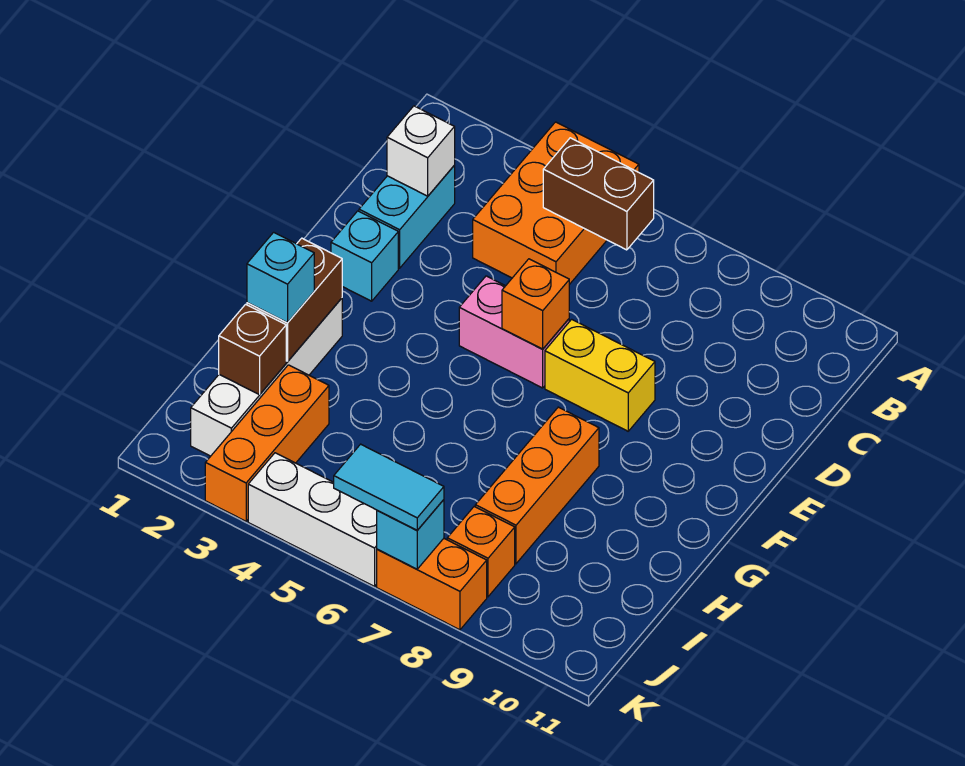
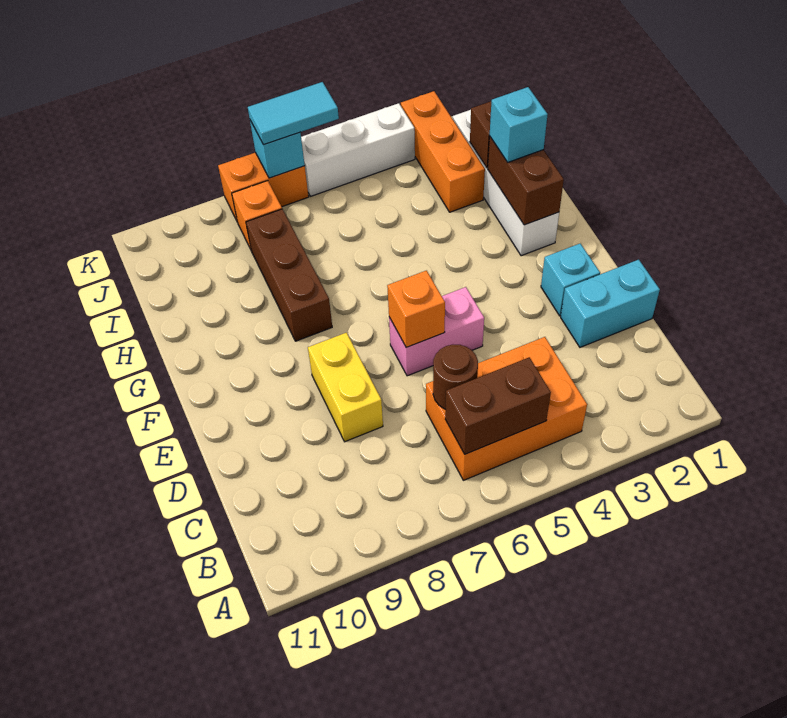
orange brick A4:C5 level 1 -> orange brick B4:C6 level 1
cyan brick C2:D2 level 1 -> cyan brick D1:D2 level 1
white brick C2 level 2 -> none
none -> brown round brick C6 level 2
yellow brick E7:E8 level 1 -> yellow brick D8:E8 level 1
orange brick G8:I8 level 1 -> brown brick G8:I8 level 1

